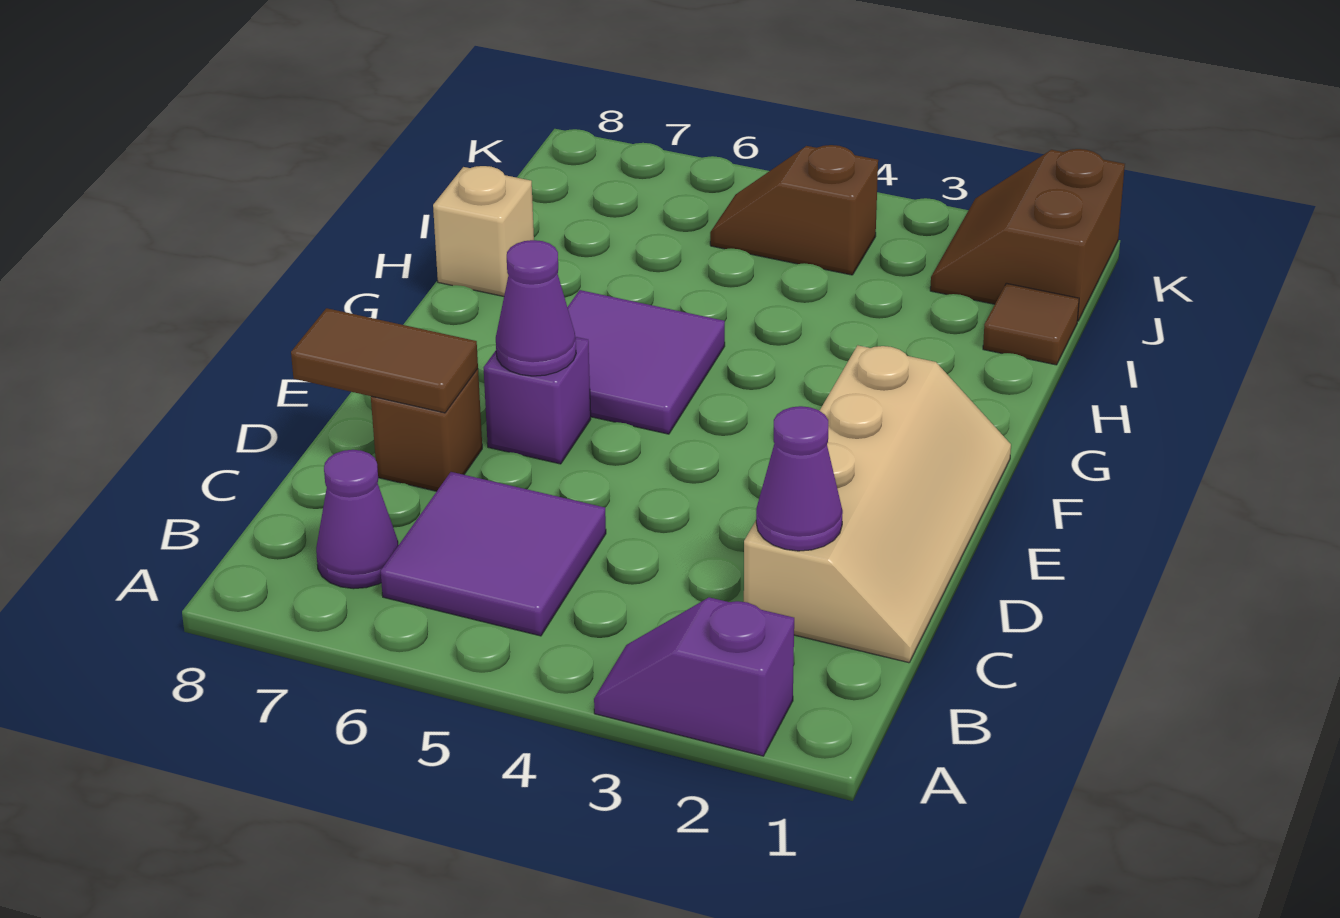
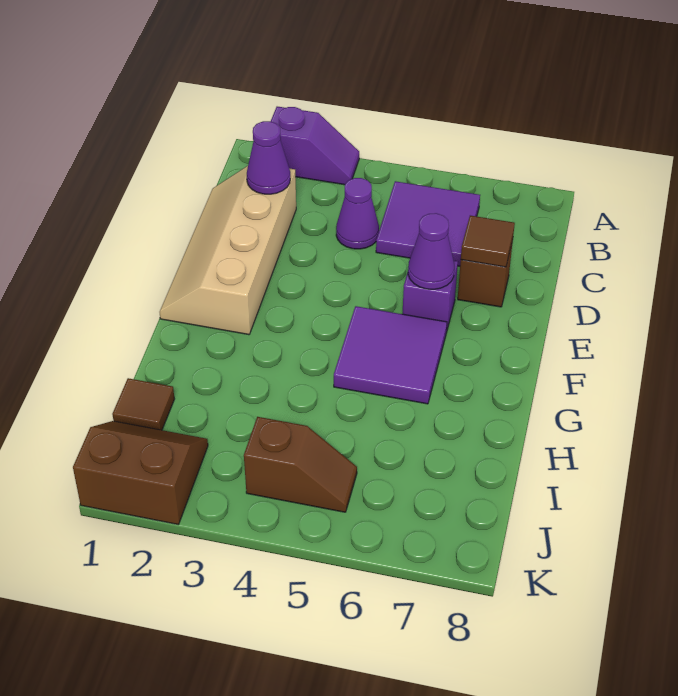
purple cone B7 level 1 -> purple cone C4 level 1
brown tile D7:D8 level 2 -> brown tile D7 level 2
tan brick H8 level 1 -> none
brown slope J1:K2 level 1 top 1 -> brown slope J1:K2 level 1 top K

